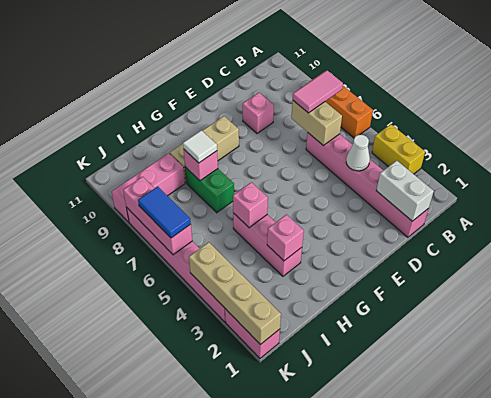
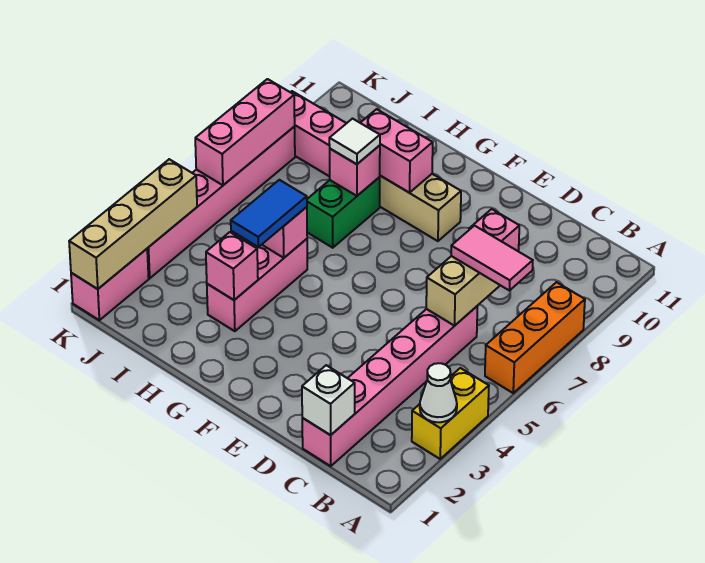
white brick C1:C2 level 2 -> white brick C1 level 2
white cone C4 level 2 -> white cone A3 level 2
none -> pink brick G9:H9 level 2
blue tile K6:K7 level 3 -> blue tile H4:H5 level 3

